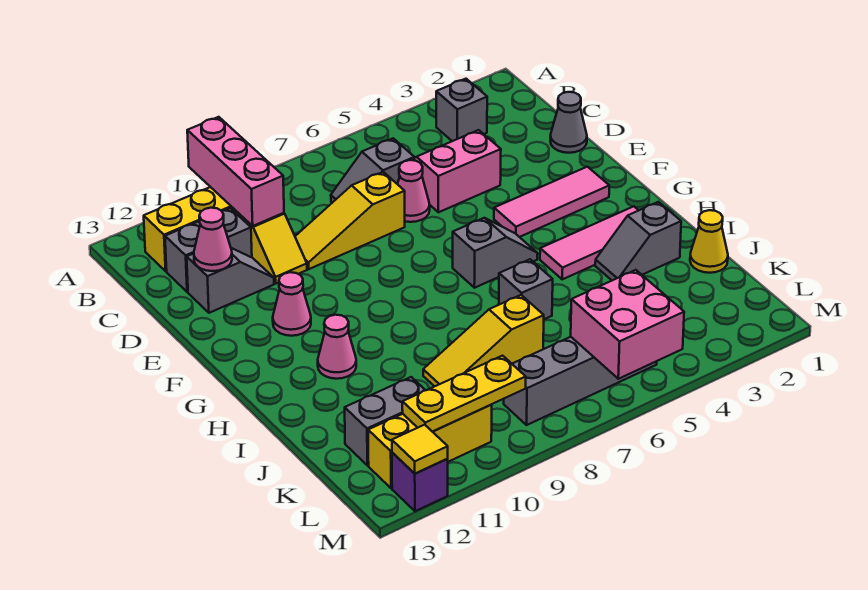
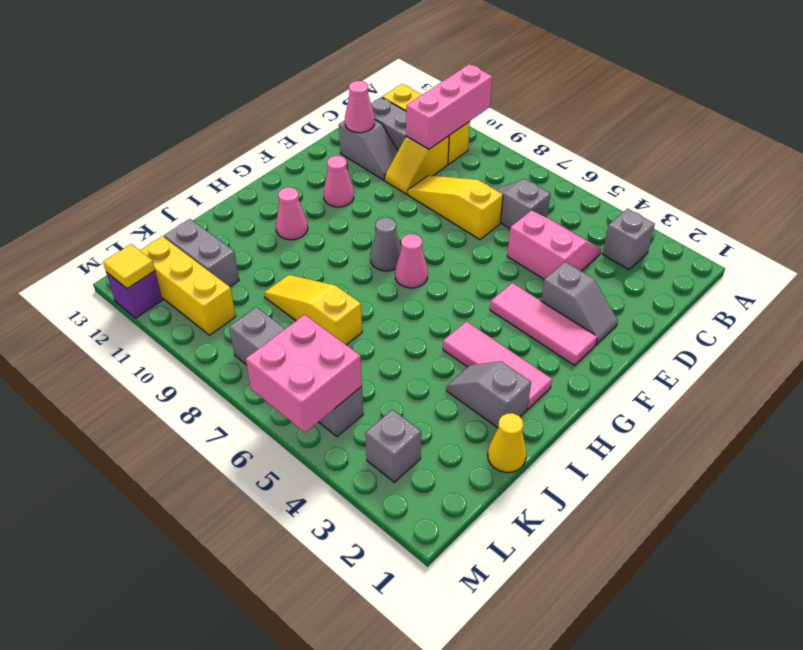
grey cone D1 level 1 -> grey cone G8 level 1
pink cone D6 level 1 -> pink cone G7 level 1
grey slope G5:G6 level 1 top 6 -> grey slope E2:E3 level 1 top 3
grey brick I6 level 1 -> grey brick L3 level 1
yellow plate L9:L11 level 2 -> none

